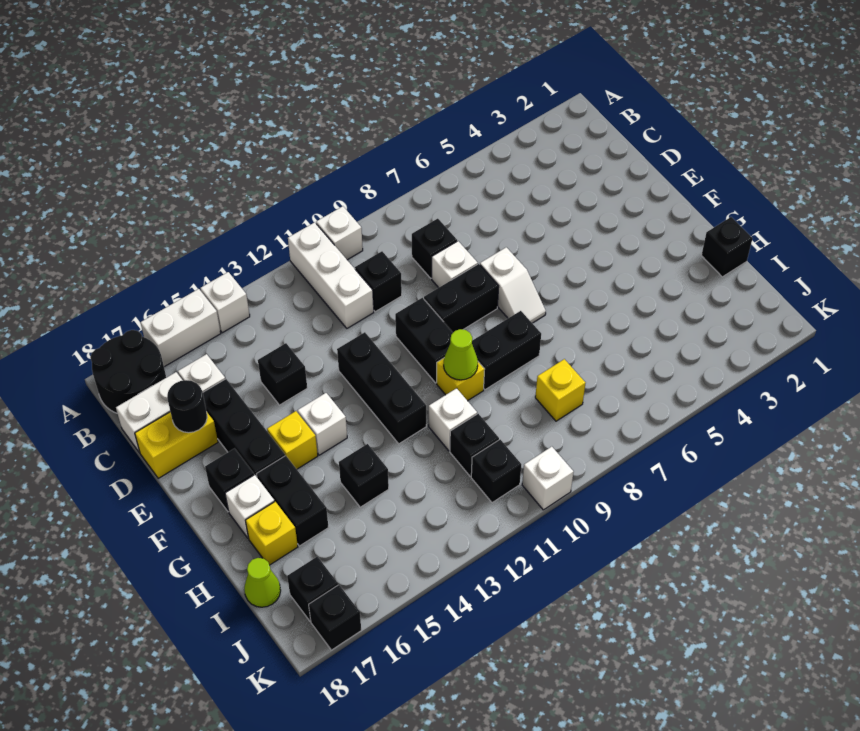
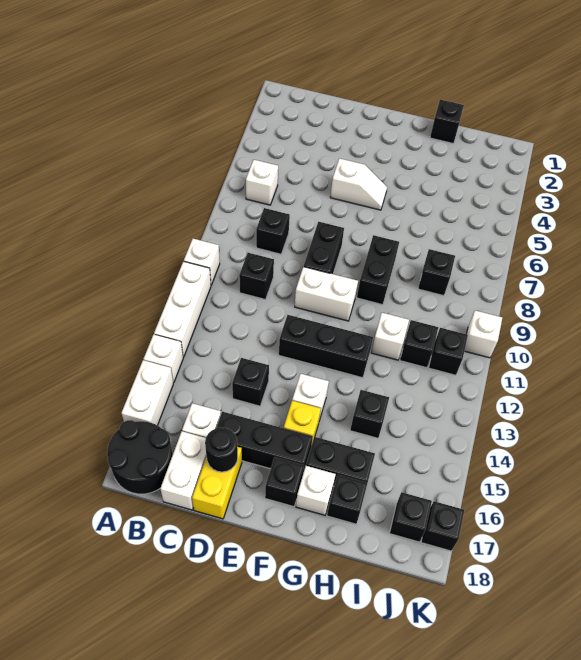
white brick A11:C11 level 1 -> white brick A11:A13 level 1
white brick D8 level 1 -> white brick B6 level 1
white slope E7:F7 level 1 top E -> white slope E5:F5 level 1 top E
black brick E10:F10 level 1 -> white brick E10:F10 level 1
yellow brick G10 level 1 -> none
lime cone G10 level 2 -> none
yellow brick H17 level 1 -> black brick H17 level 1
yellow brick I8 level 1 -> black brick I8 level 1
lime cone I18 level 1 -> none

